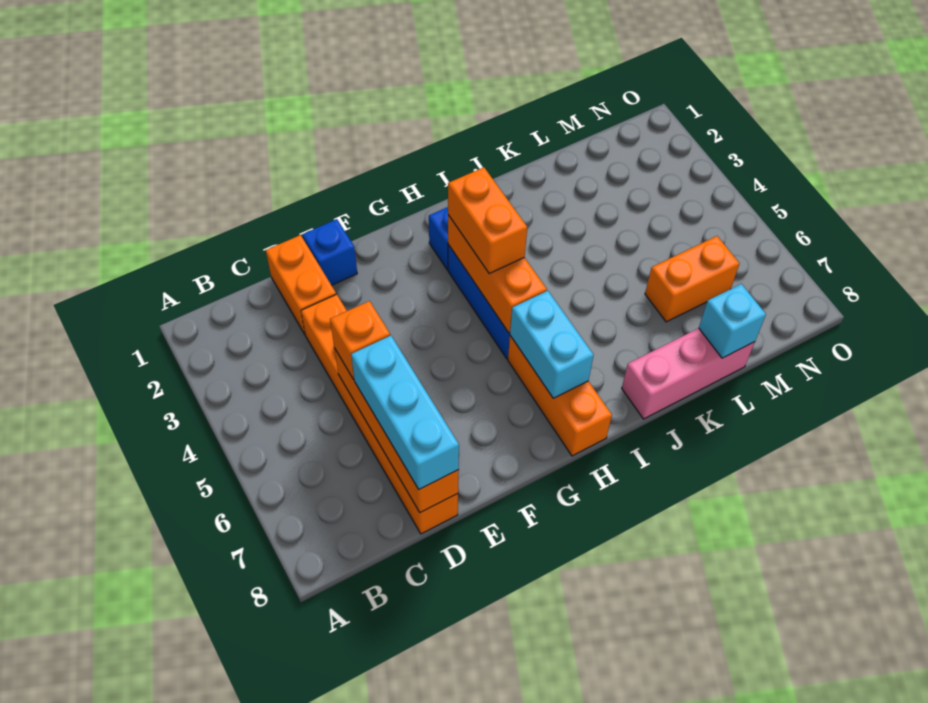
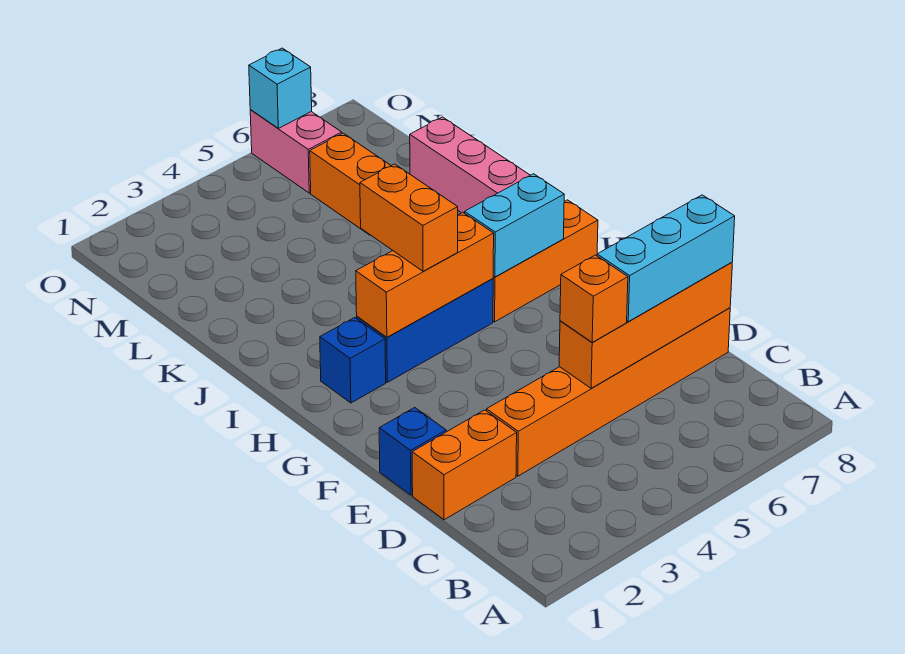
orange brick H3:H4 level 3 -> orange brick H4:I4 level 3
cyan brick L8 level 2 -> cyan brick O6 level 2
none -> pink brick N6:O6 level 1

